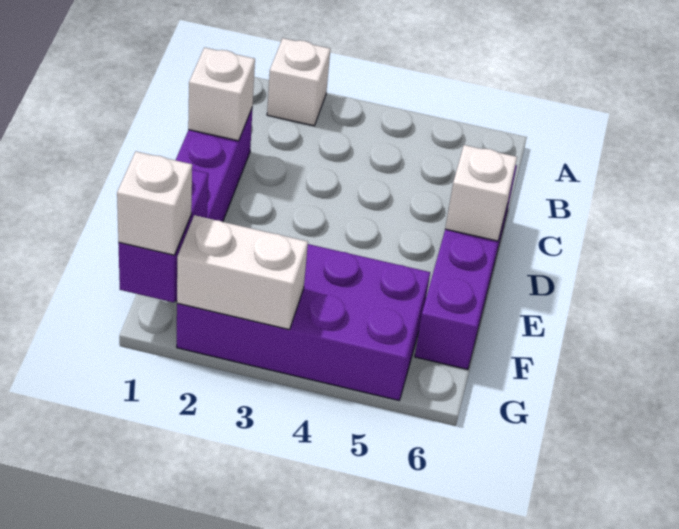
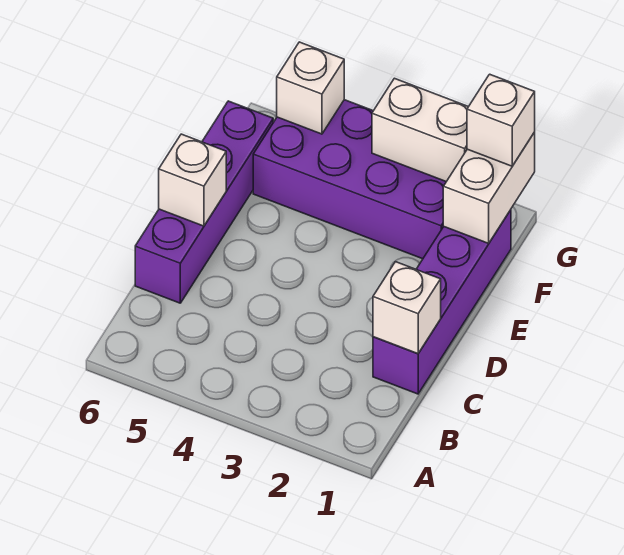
white brick A2 level 1 -> white brick G5 level 2
purple brick F1:G1 level 2 -> white brick F1:G1 level 2

